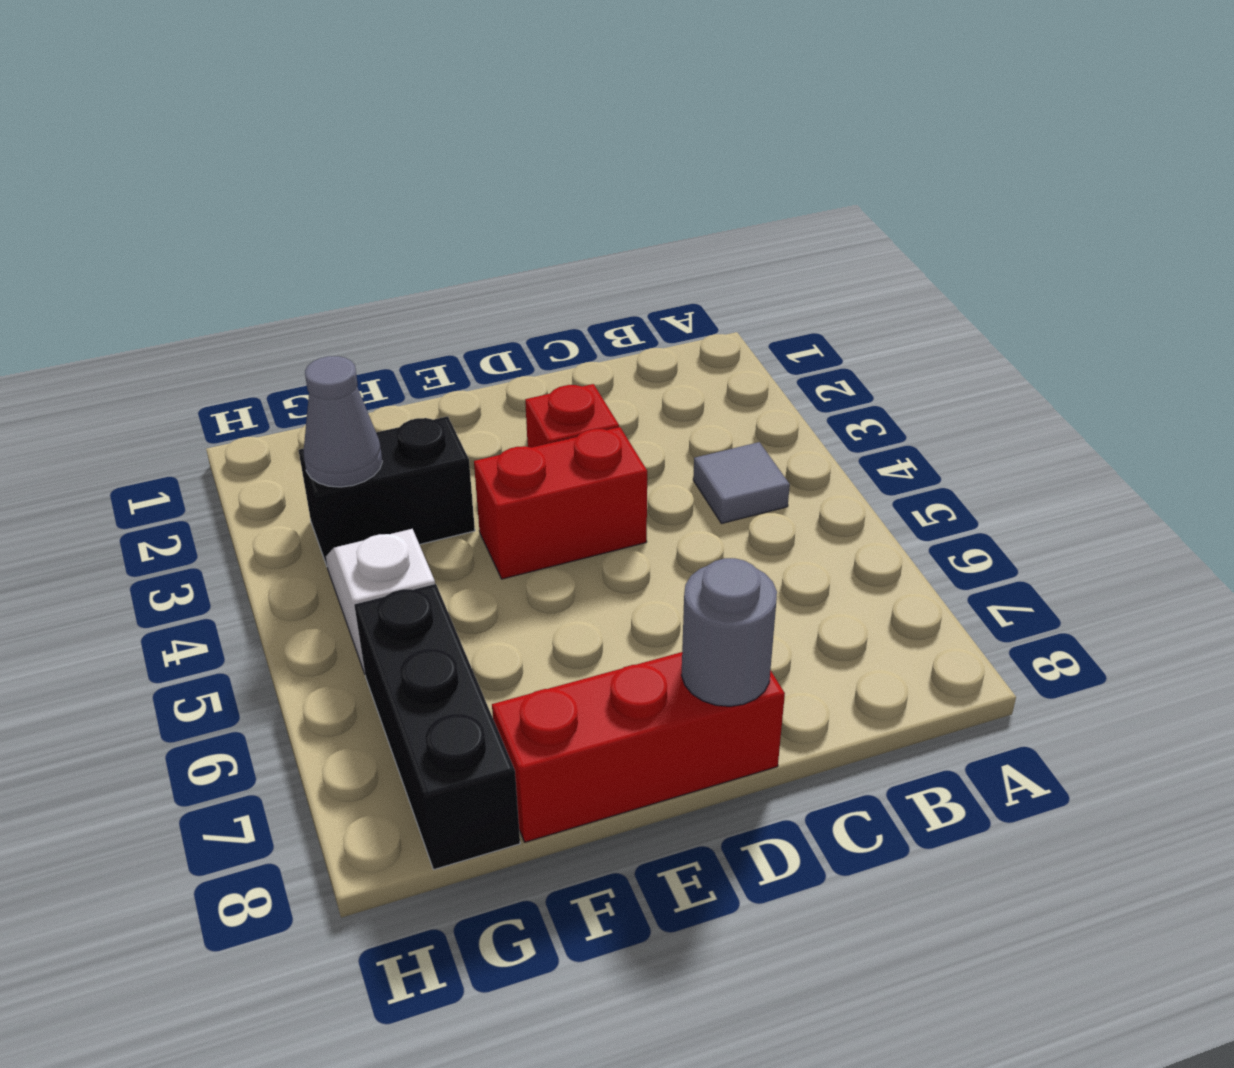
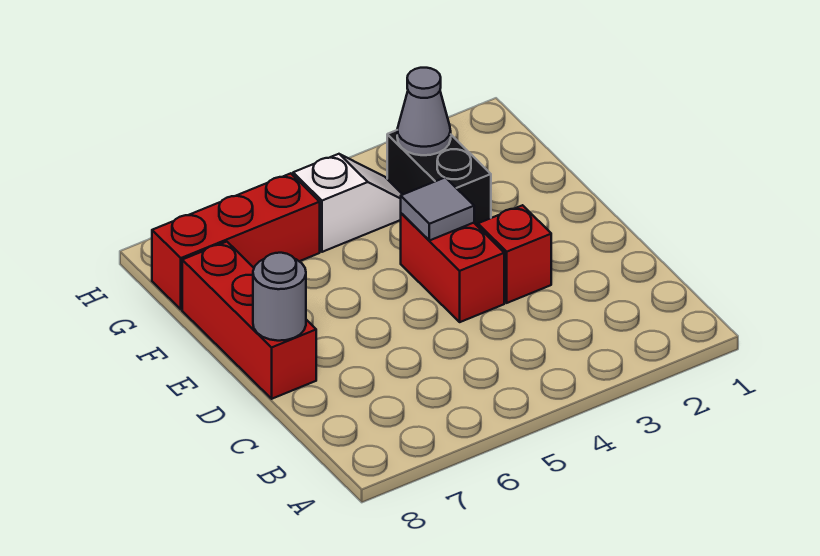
grey tile B4 level 1 -> grey tile E4 level 2
black brick G6:G8 level 1 -> red brick G6:G8 level 1

